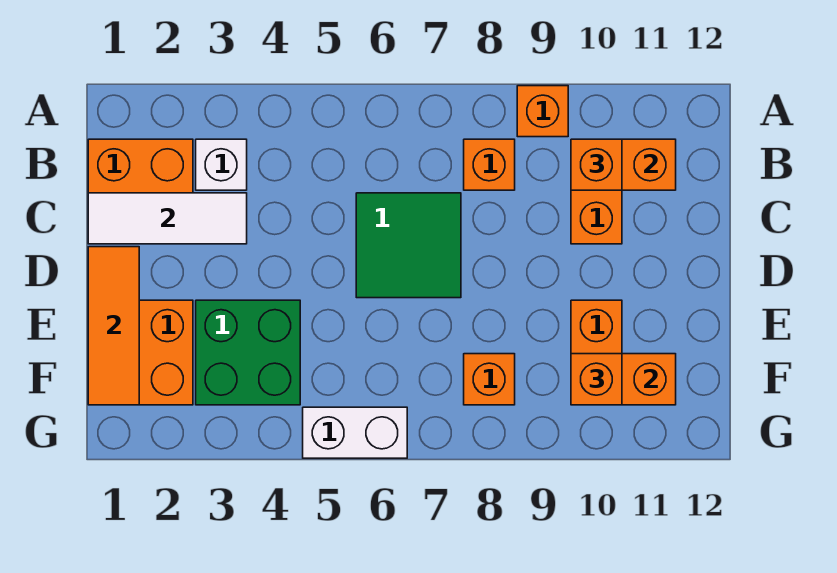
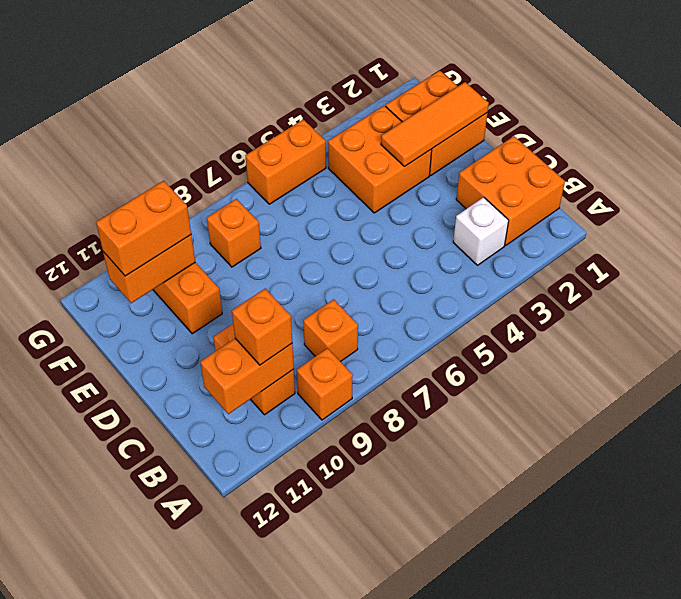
white tile C1:C3 level 2 -> none
green tile C6:D7 level 1 -> none
orange tile D1:F1 level 2 -> orange tile E1:E3 level 2
green brick E3:F4 level 1 -> orange brick E3:F4 level 1
orange brick F10 level 3 -> orange brick F10:F11 level 3
white brick G5:G6 level 1 -> orange brick G5:G6 level 1

